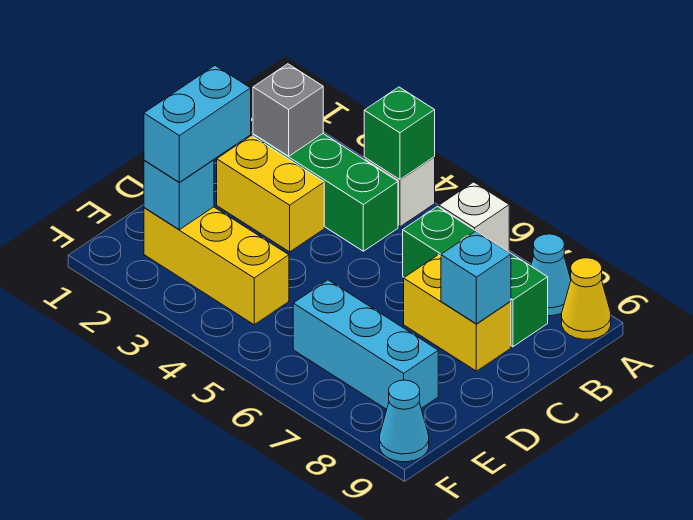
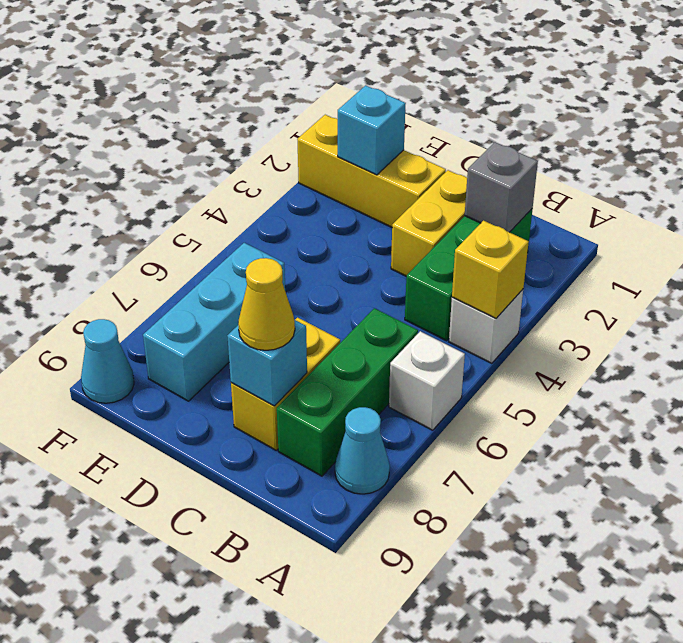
green brick A4 level 2 -> yellow brick A4 level 2
yellow cone A9 level 1 -> yellow cone C8 level 3
cyan brick D2:E2 level 3 -> none
yellow brick E2:E4 level 1 -> yellow brick D2:F2 level 1

